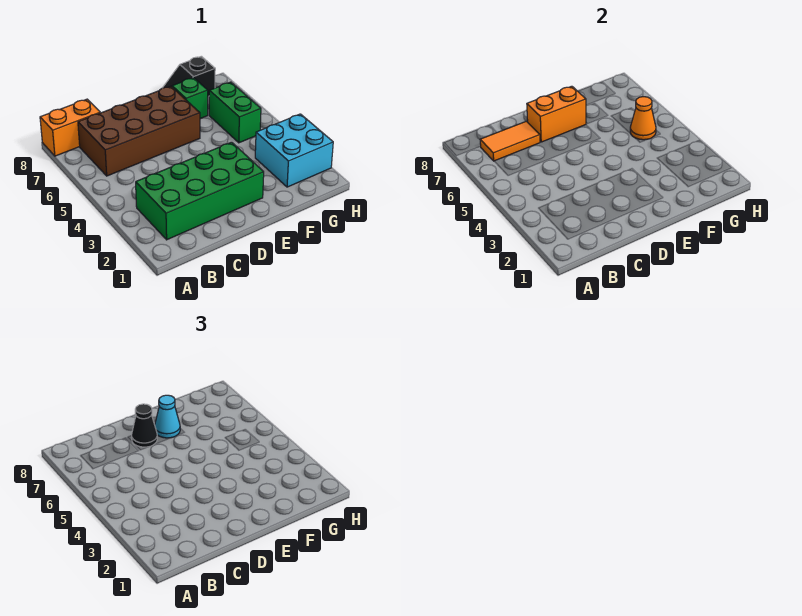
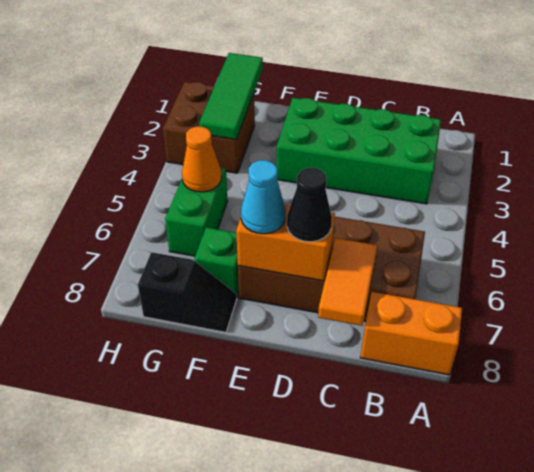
orange tile B7:C7 level 2 -> orange tile C7:C8 level 2
none -> green tile G1:G3 level 2
cyan brick G2:H3 level 1 -> brown brick G2:H3 level 1

